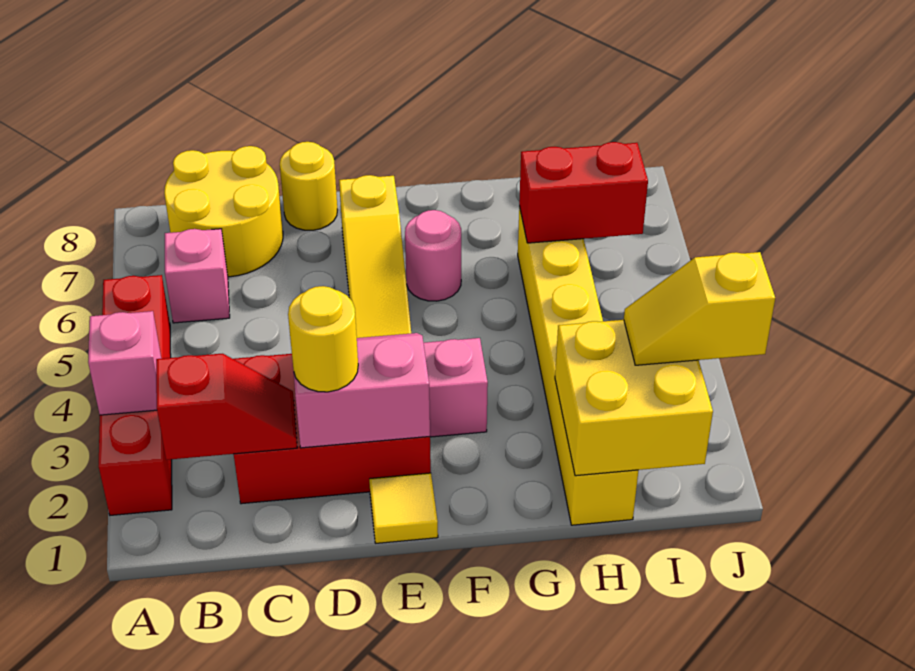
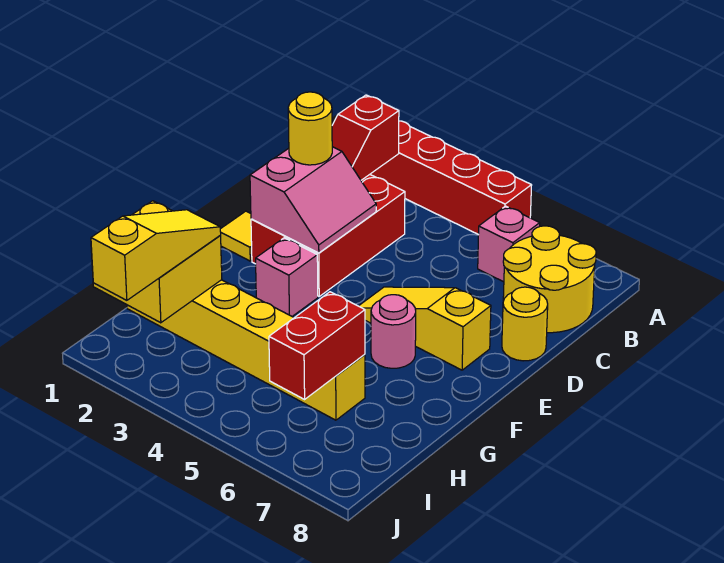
pink brick A3 level 2 -> none
yellow slope I2:J2 level 3 top J -> yellow slope H2:J2 level 3 top J

